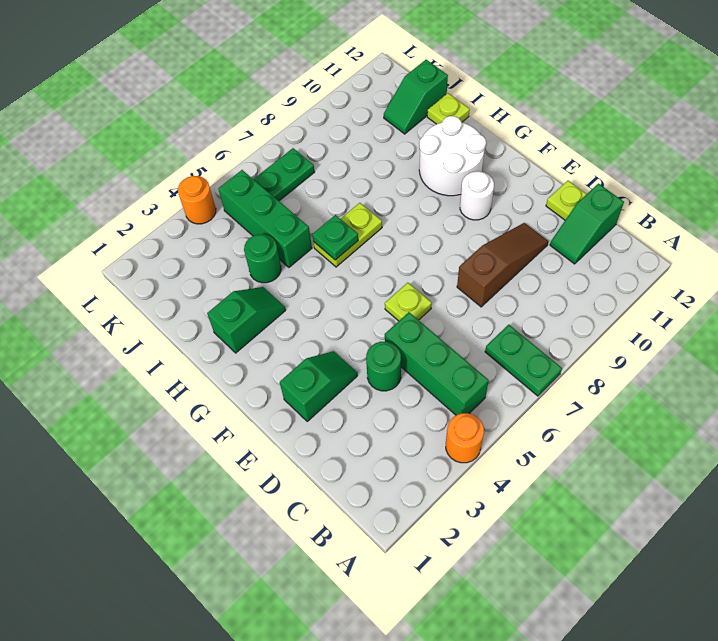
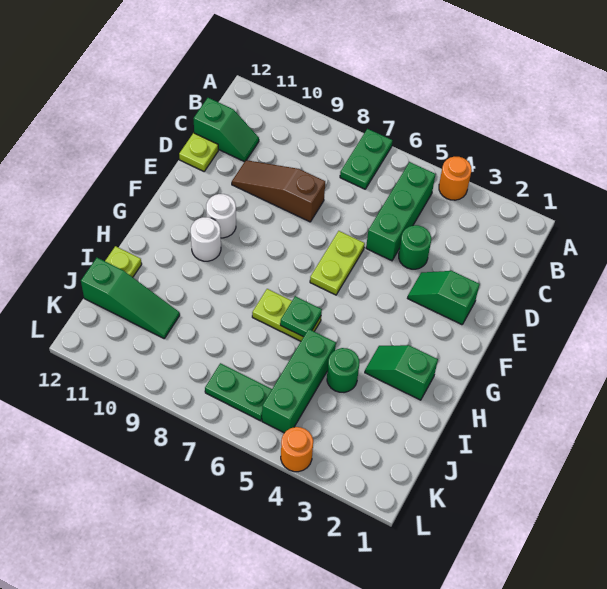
lime plate E6 level 1 -> lime plate E6:F6 level 1
white round brick G10:H11 level 1 -> white round brick G10 level 1
green slope J11:J12 level 1 top 12 -> green slope J10:J12 level 1 top 12

